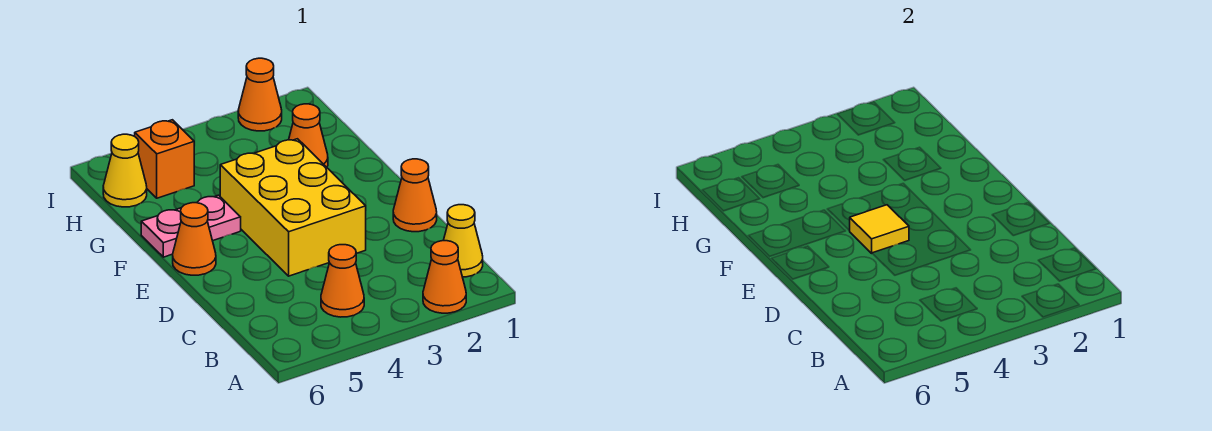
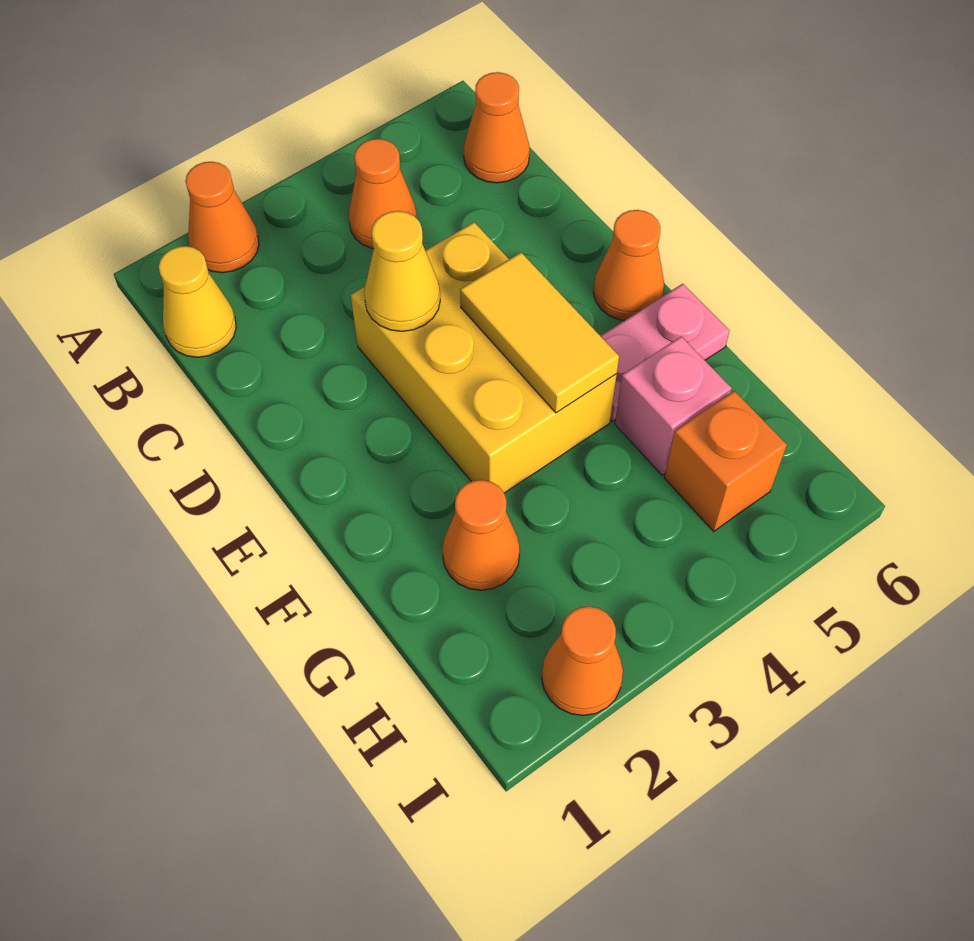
orange cone D1 level 1 -> orange cone B6 level 1
yellow tile E4 level 2 -> yellow tile E4:F4 level 2
none -> pink brick G5 level 1
yellow cone H6 level 1 -> yellow cone D3 level 2

